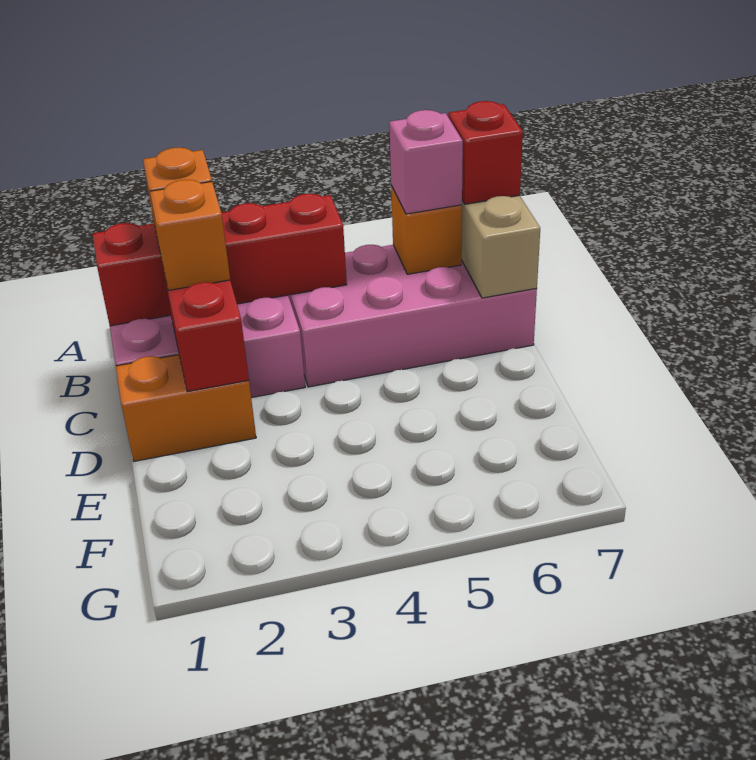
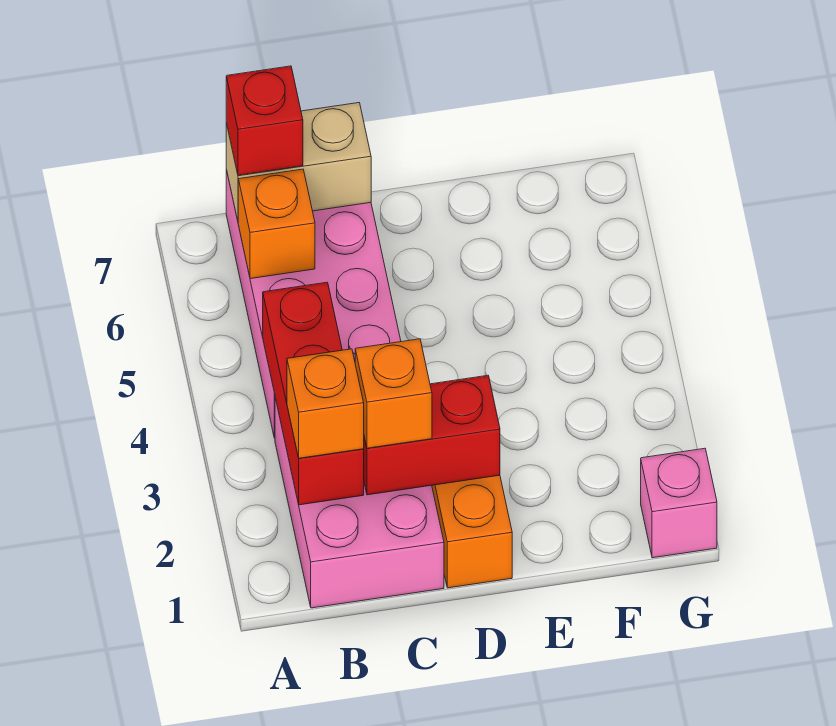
red brick B1:B4 level 2 -> red brick B2:B4 level 2
pink brick B6 level 3 -> pink brick G1 level 1

